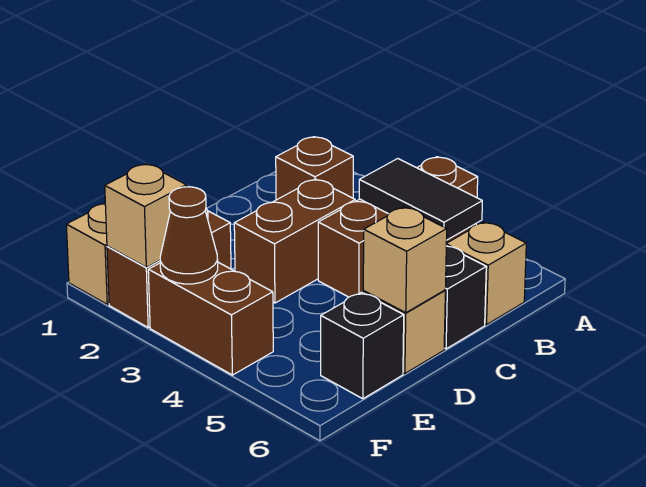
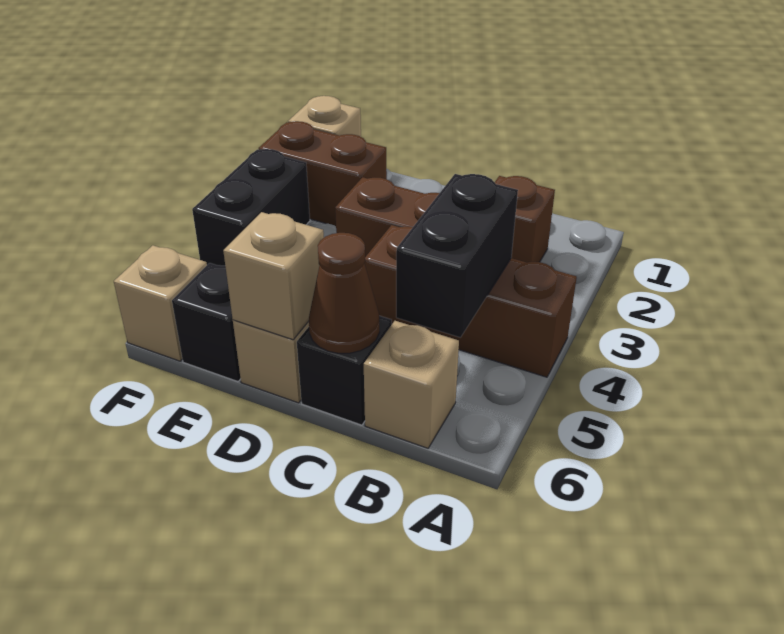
black tile B4:B5 level 2 -> black brick B4:B5 level 2
tan brick F2 level 2 -> tan brick F6 level 1
brown brick F3:F4 level 1 -> black brick F3:F4 level 1
brown cone F3 level 2 -> brown cone C6 level 2

